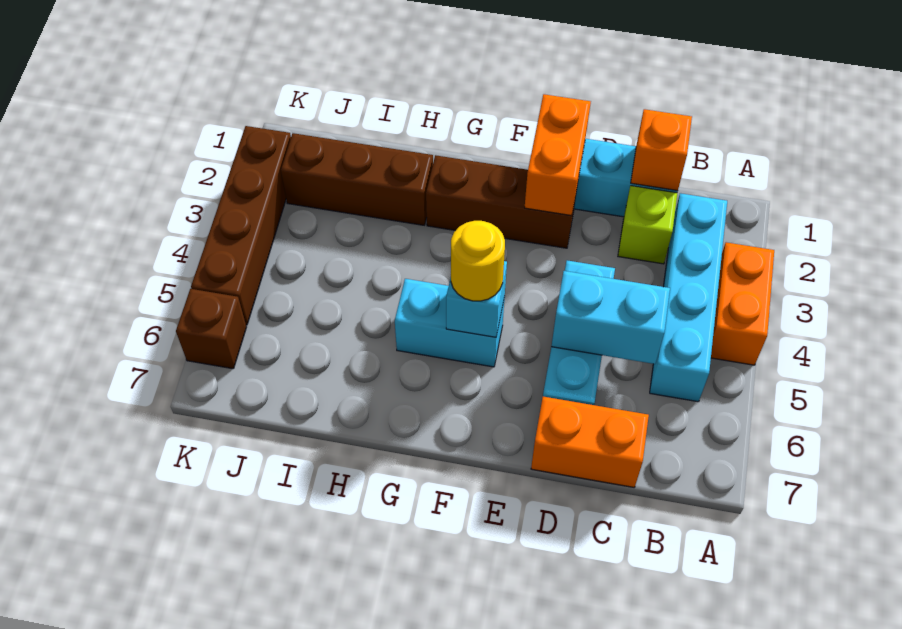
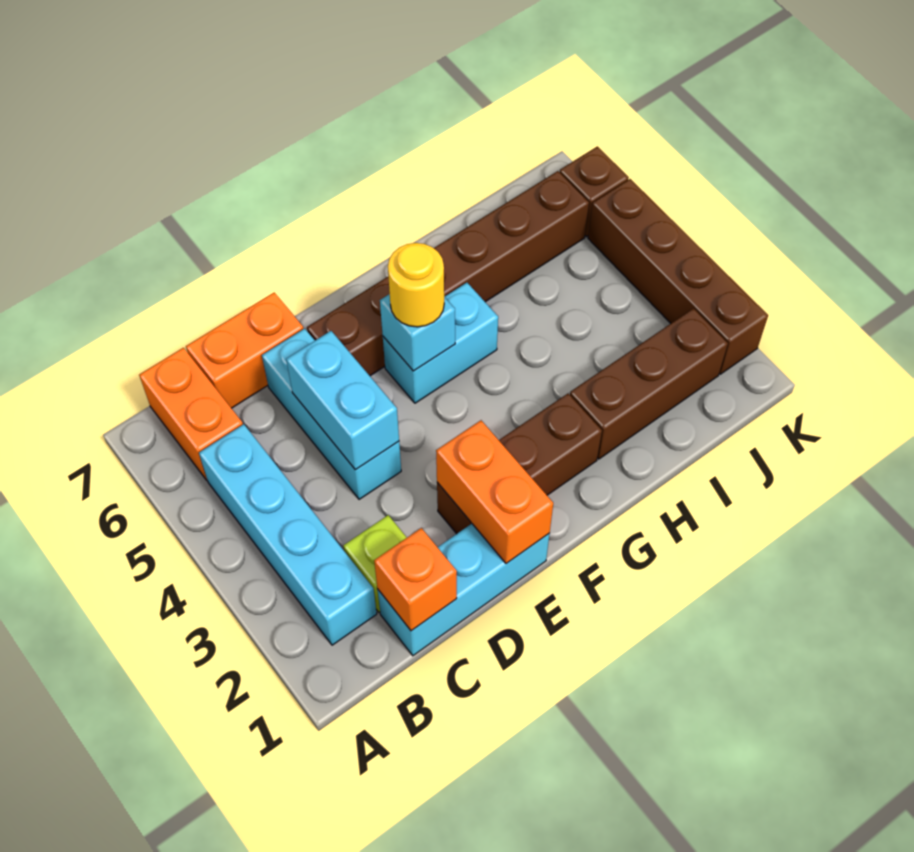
orange brick A3:A4 level 1 -> orange brick B6:B7 level 1
cyan brick C5:D5 level 2 -> cyan brick D4:D5 level 2
none -> brown brick E6:J6 level 1

